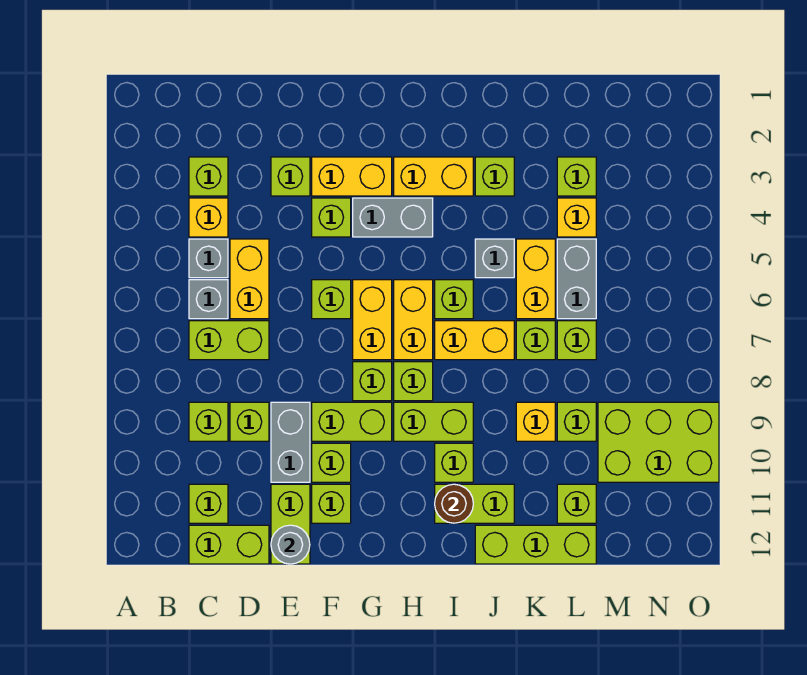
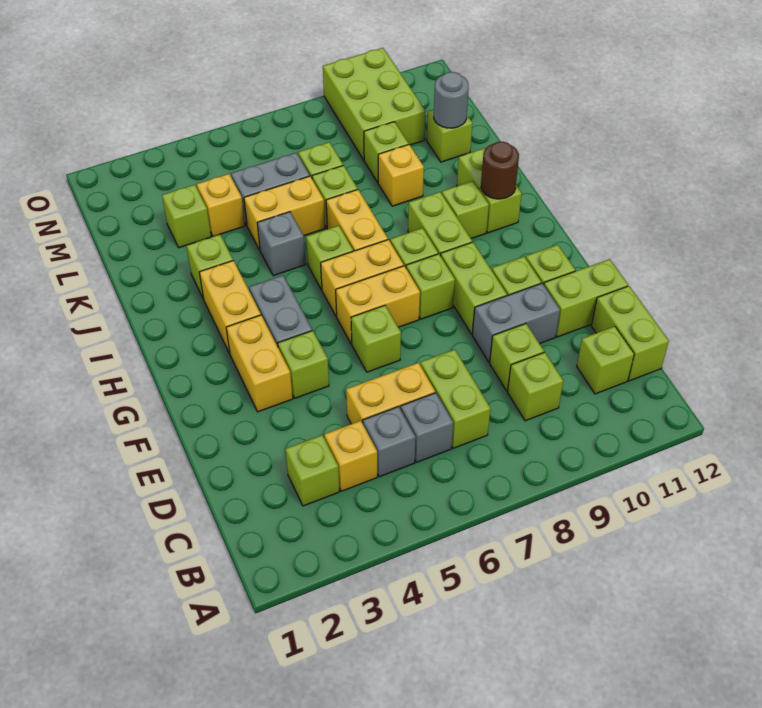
lime brick E3 level 1 -> none
grey round brick E12 level 2 -> grey round brick L11 level 2
lime brick J12:L12 level 1 -> none

